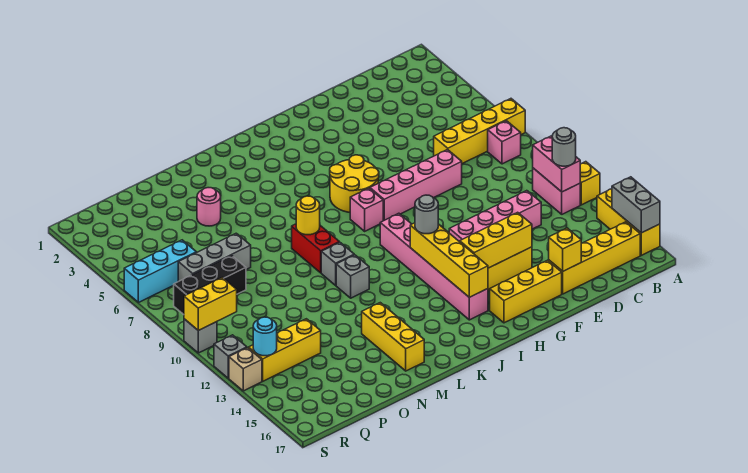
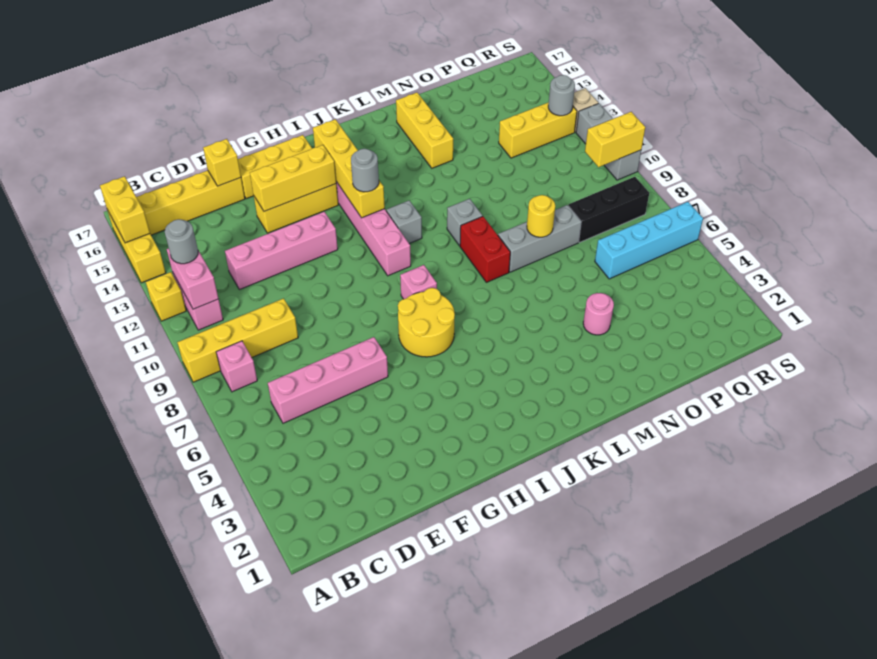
yellow brick A7:D7 level 1 -> yellow brick A9:D9 level 1
grey brick A15:A16 level 2 -> yellow brick A15:A16 level 2
pink brick E8:H8 level 1 -> pink brick C6:F6 level 1
yellow round brick L8 level 2 -> yellow round brick N8 level 2
grey brick L11 level 1 -> grey brick J11 level 1
grey brick O7:Q7 level 1 -> grey brick M8:O8 level 1
cyan brick Q6:S6 level 1 -> cyan brick P6:S6 level 1
cyan round brick R13 level 2 -> grey round brick R13 level 2

